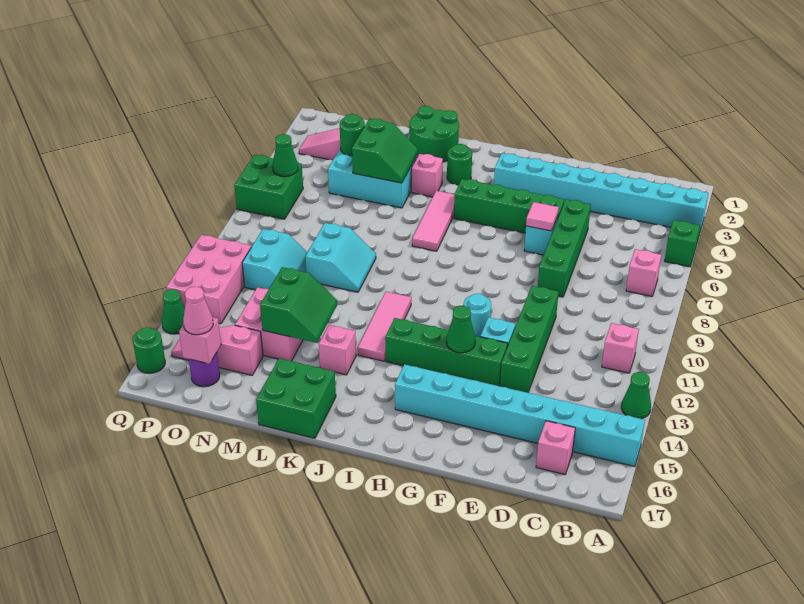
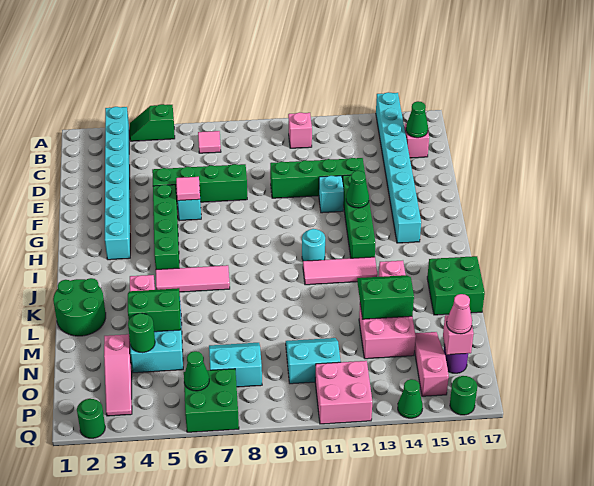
green cone A13 level 1 -> green cone C16 level 2
pink brick B7 level 1 -> pink tile B7 level 1
cyan round brick G11 level 1 -> cyan round brick I11 level 1
green round brick J3 level 1 -> green round brick Q2 level 1
cyan slope L9:M10 level 1 top M -> cyan slope N7:O8 level 1 top O
pink slope N15:P15 level 1 top N -> pink slope N15:P15 level 1 top P
pink brick P11:Q13 level 1 -> pink brick P11:Q12 level 1

